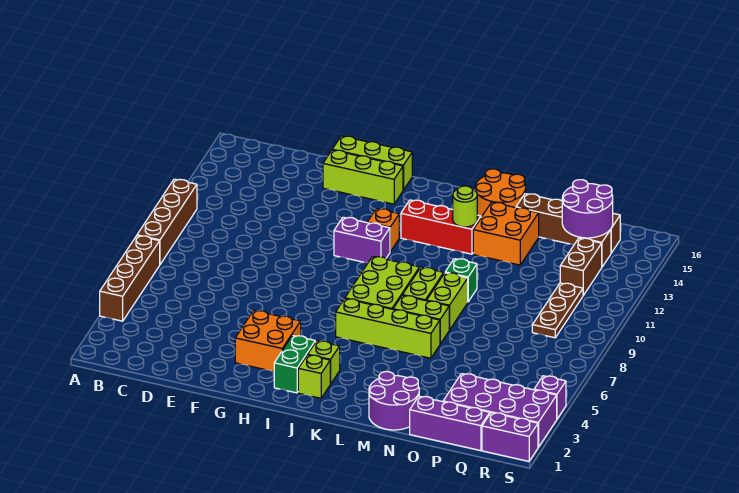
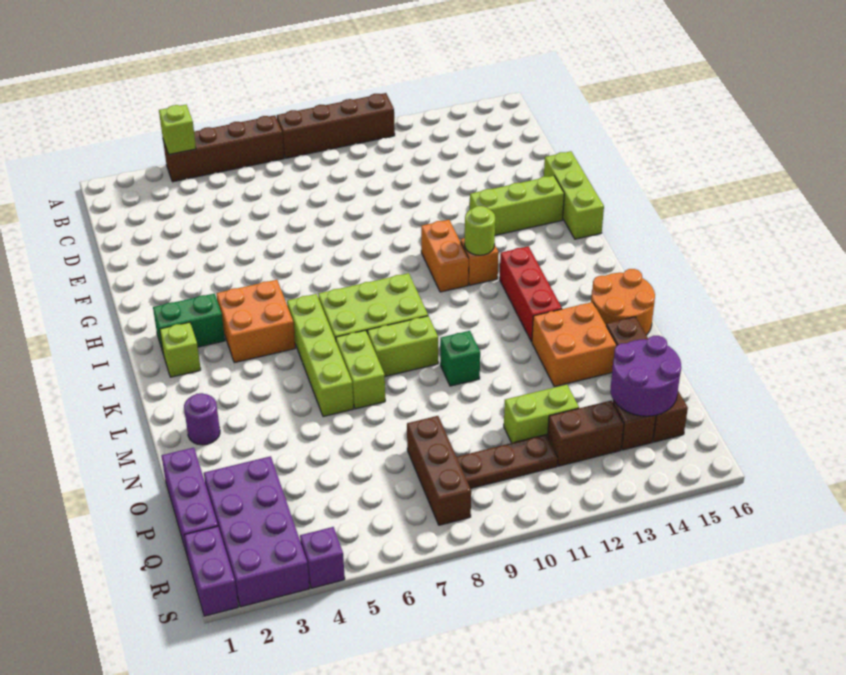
lime brick F15:H15 level 1 -> lime brick G13:G15 level 1
orange brick G3:H4 level 1 -> orange brick I4:J5 level 1
purple brick H11:I11 level 1 -> orange brick H11:I11 level 1
lime brick J3 level 1 -> lime brick A4 level 2
lime round brick L13 level 2 -> lime round brick I12 level 2
purple round brick M1:N2 level 1 -> purple round brick M2 level 1
lime brick M8:M9 level 1 -> lime brick P11:P12 level 1
none -> brown brick P8:R8 level 1

